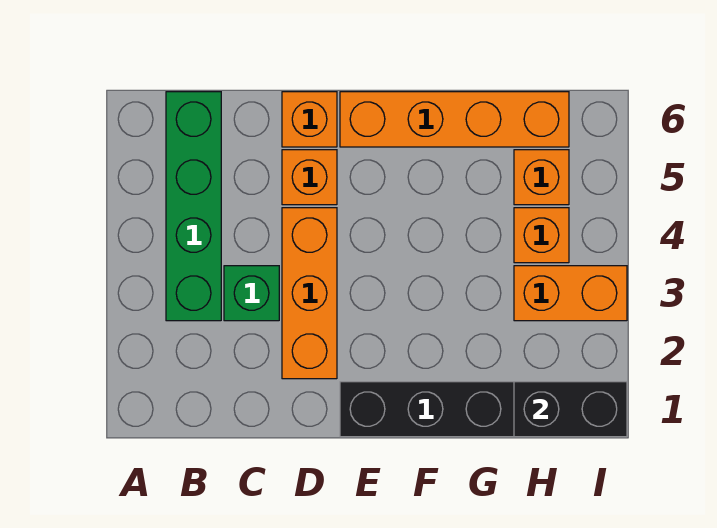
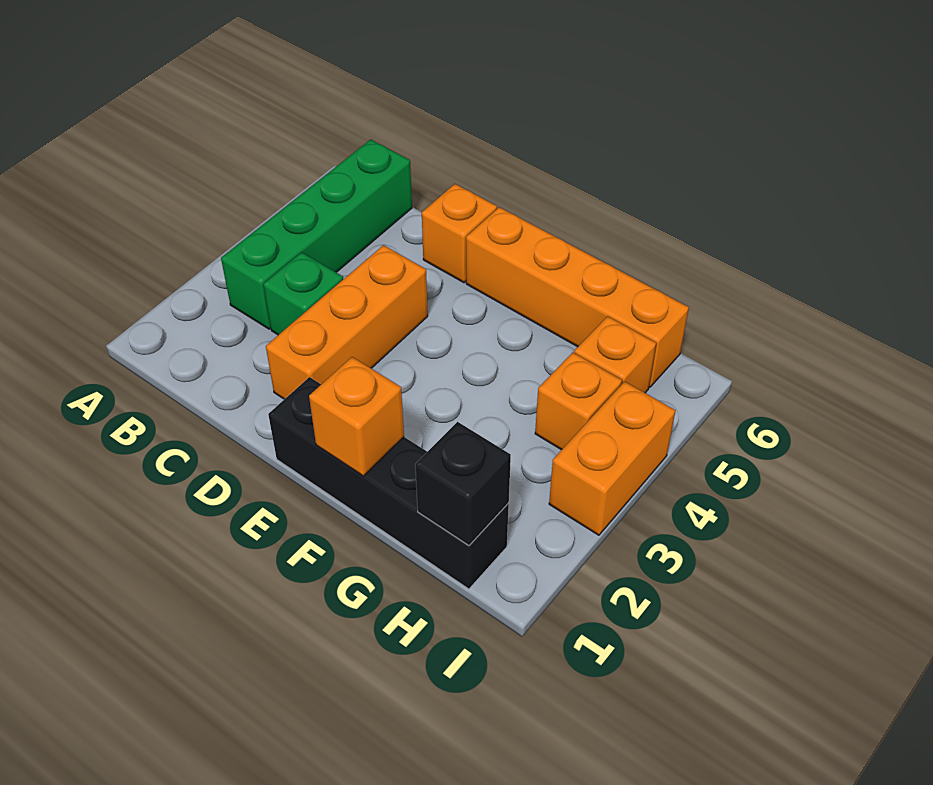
orange brick D5 level 1 -> orange brick F1 level 2
black brick H1:I1 level 2 -> black brick H1 level 2
orange brick H3:I3 level 1 -> orange brick I3:I4 level 1

